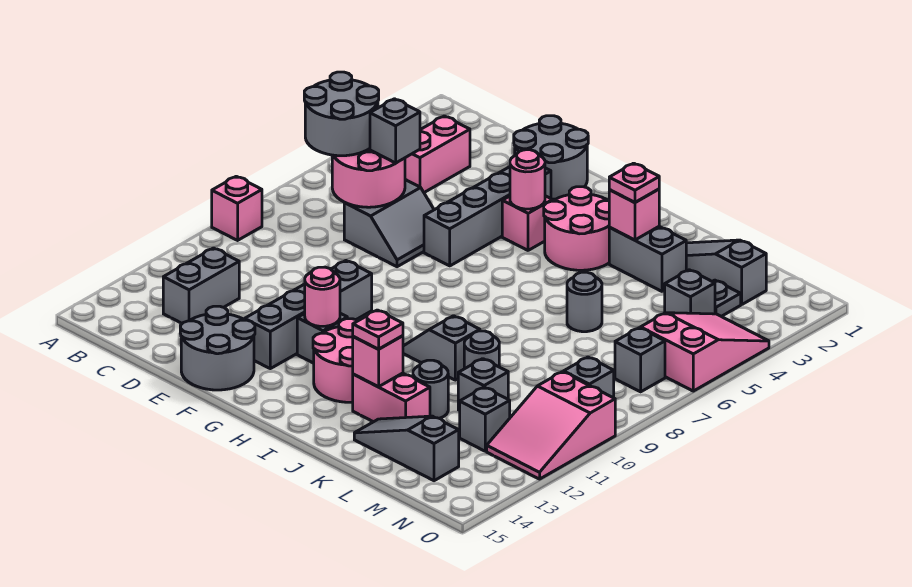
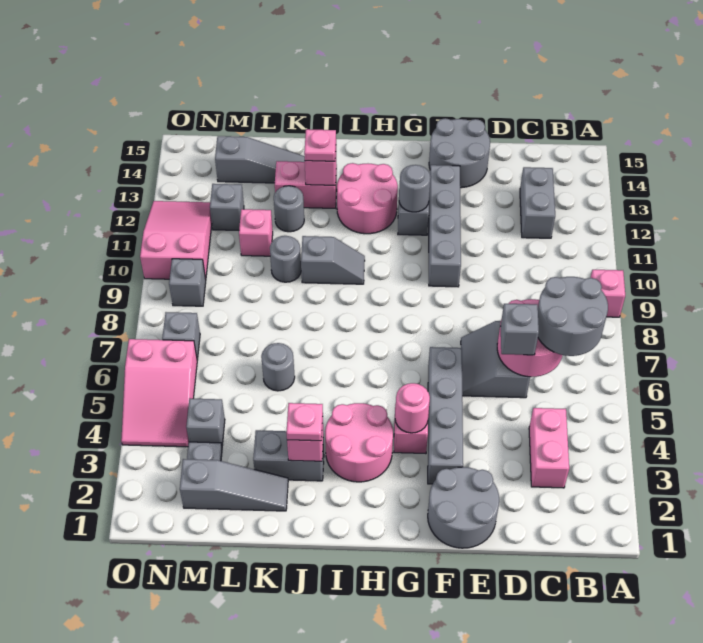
pink round brick G12 level 2 -> grey round brick G12 level 2
grey brick L11 level 1 -> pink brick L11 level 1

